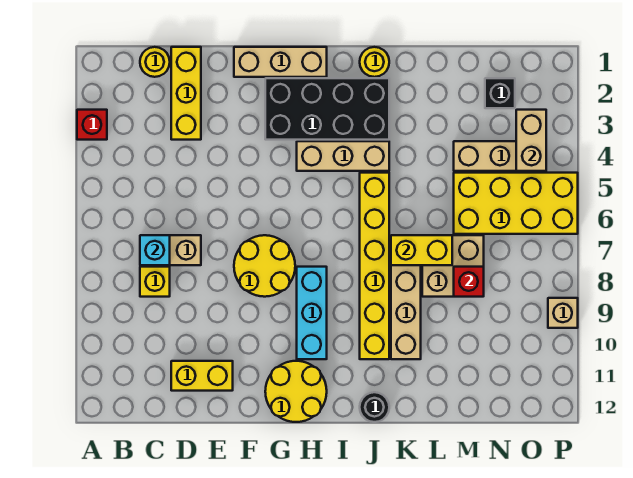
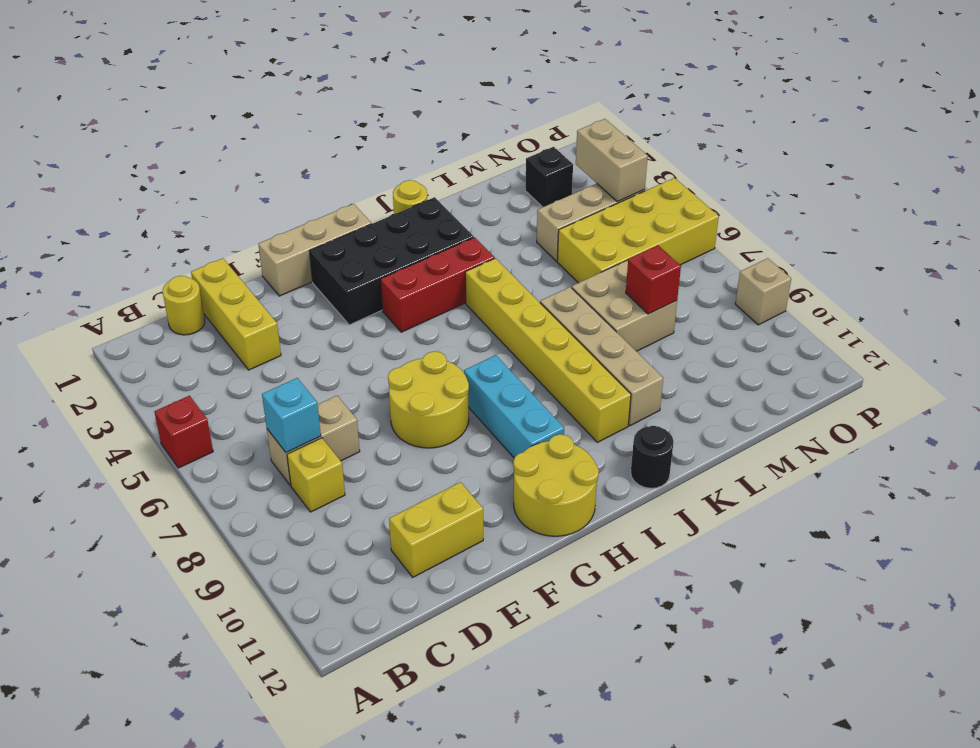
red brick A3 level 1 -> red brick A5 level 1
tan brick H4:J4 level 1 -> red brick H4:J4 level 1
yellow brick K7:L7 level 2 -> none

